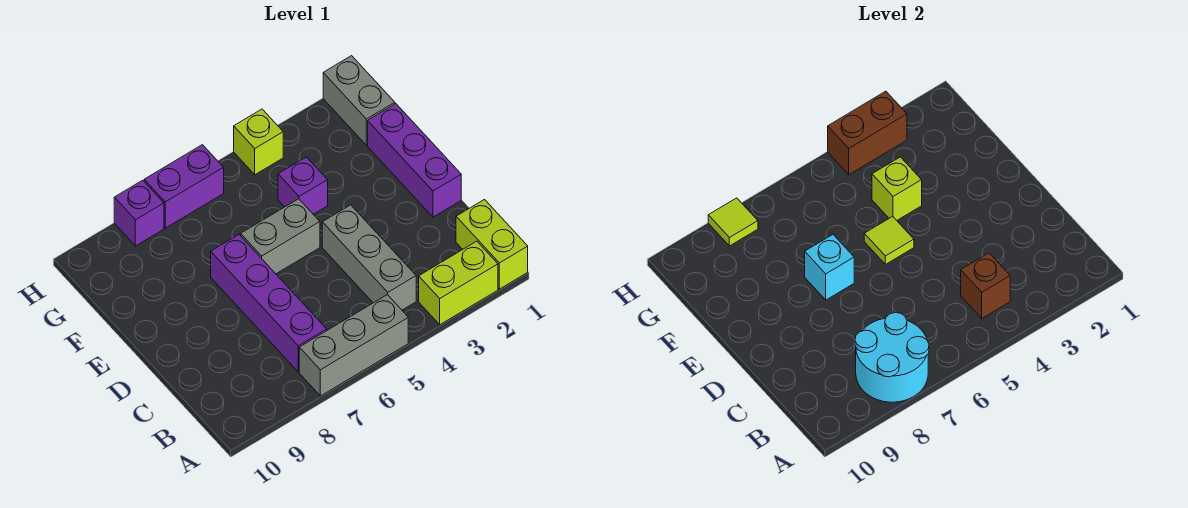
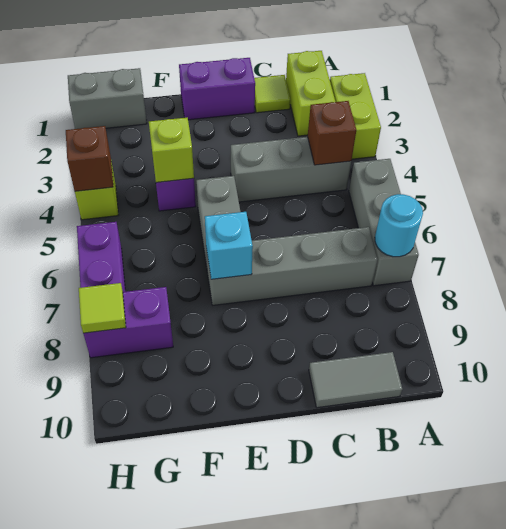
lime brick A1:B1 level 1 -> lime brick B1:B2 level 1
cyan round brick A7:B8 level 2 -> cyan round brick A7 level 2
purple brick B7:E7 level 1 -> grey brick B7:E7 level 1
none -> grey tile B10:C10 level 1
purple brick D1:F1 level 1 -> purple brick D1:E1 level 1
lime tile E5 level 2 -> lime tile C1 level 1
brown brick H3:H4 level 2 -> brown brick H4 level 2
purple brick H8 level 1 -> purple brick G8:H8 level 1

